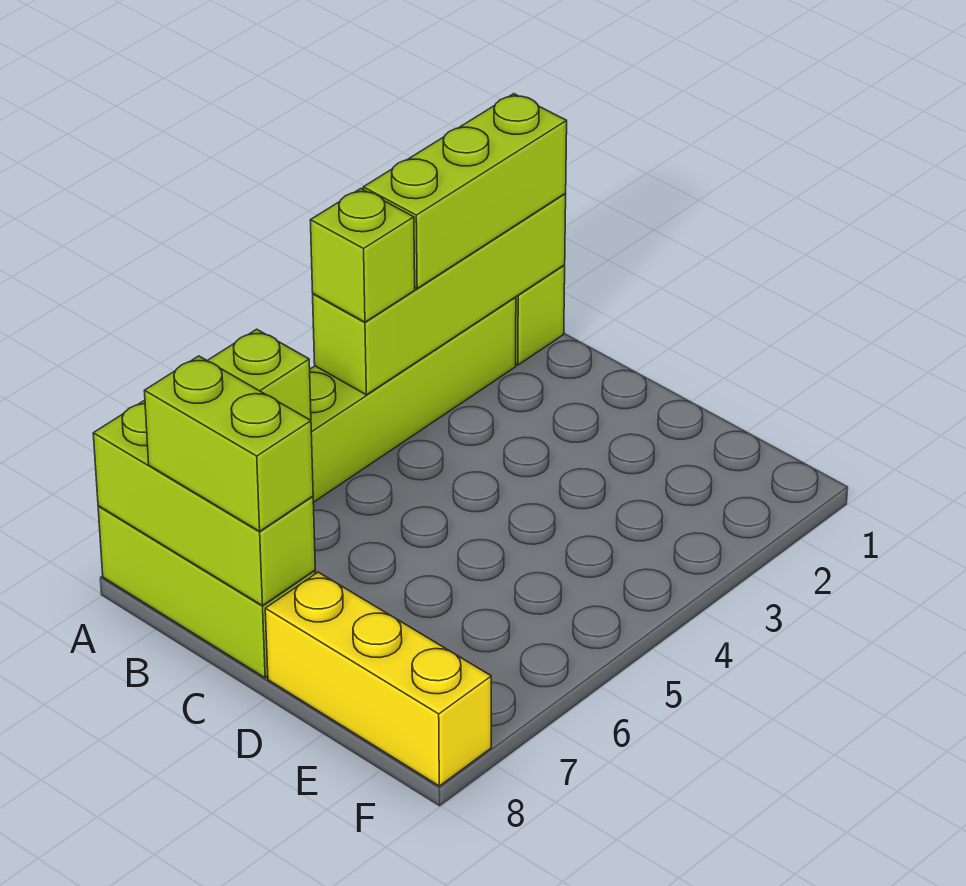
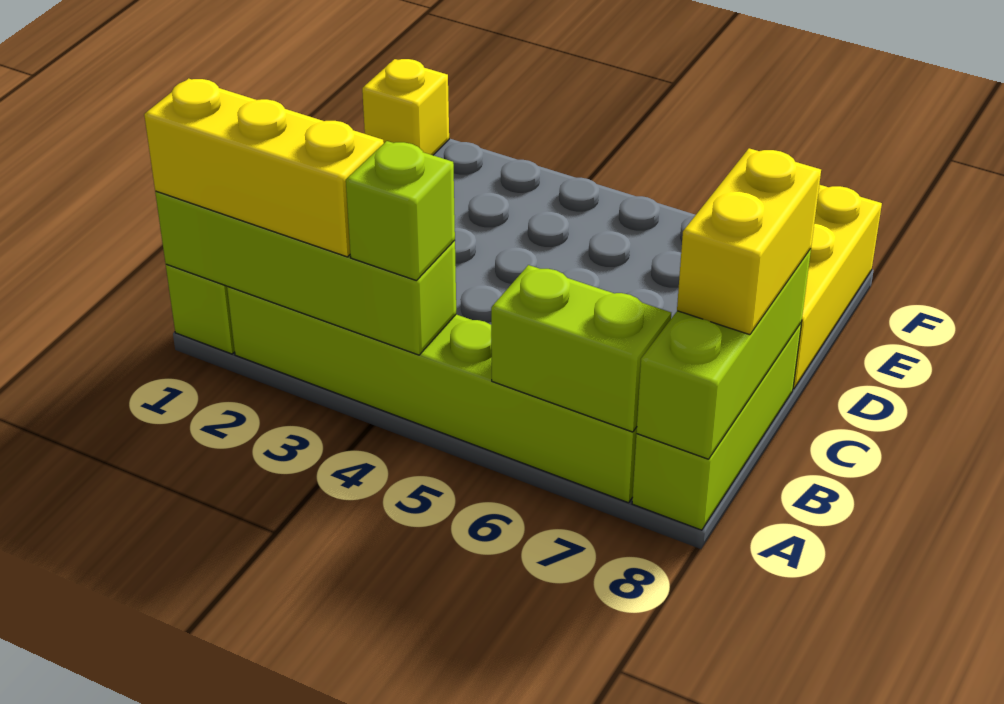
lime brick A1:A3 level 3 -> yellow brick A1:A3 level 3
lime brick B8:C8 level 3 -> yellow brick B8:C8 level 3
none -> yellow brick F1 level 1

